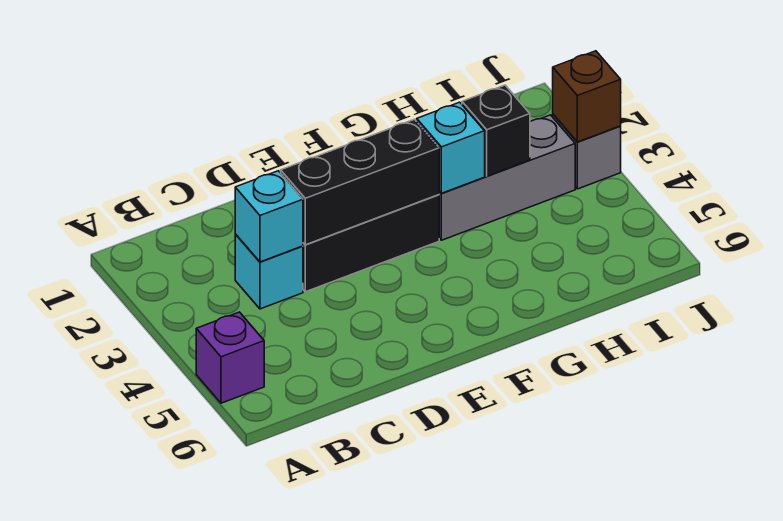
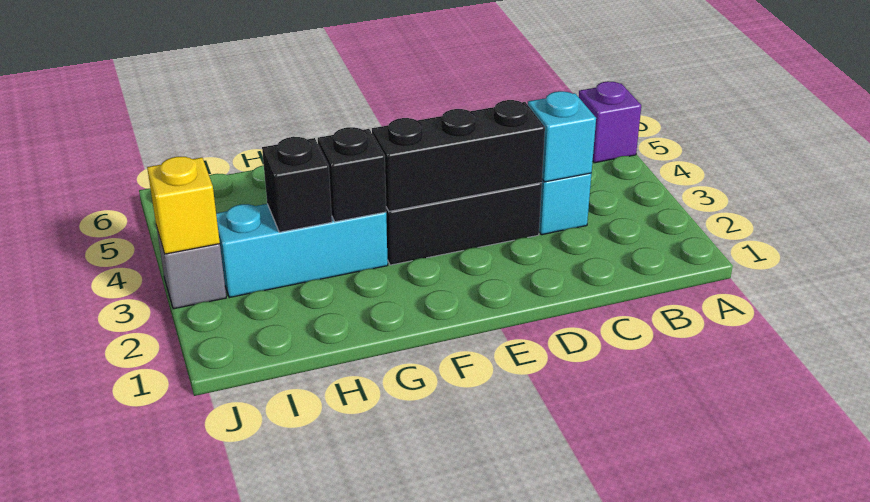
grey brick G3:I3 level 1 -> cyan brick G3:I3 level 1
cyan brick G3 level 2 -> black brick G3 level 2
brown brick J3 level 2 -> yellow brick J3 level 2

